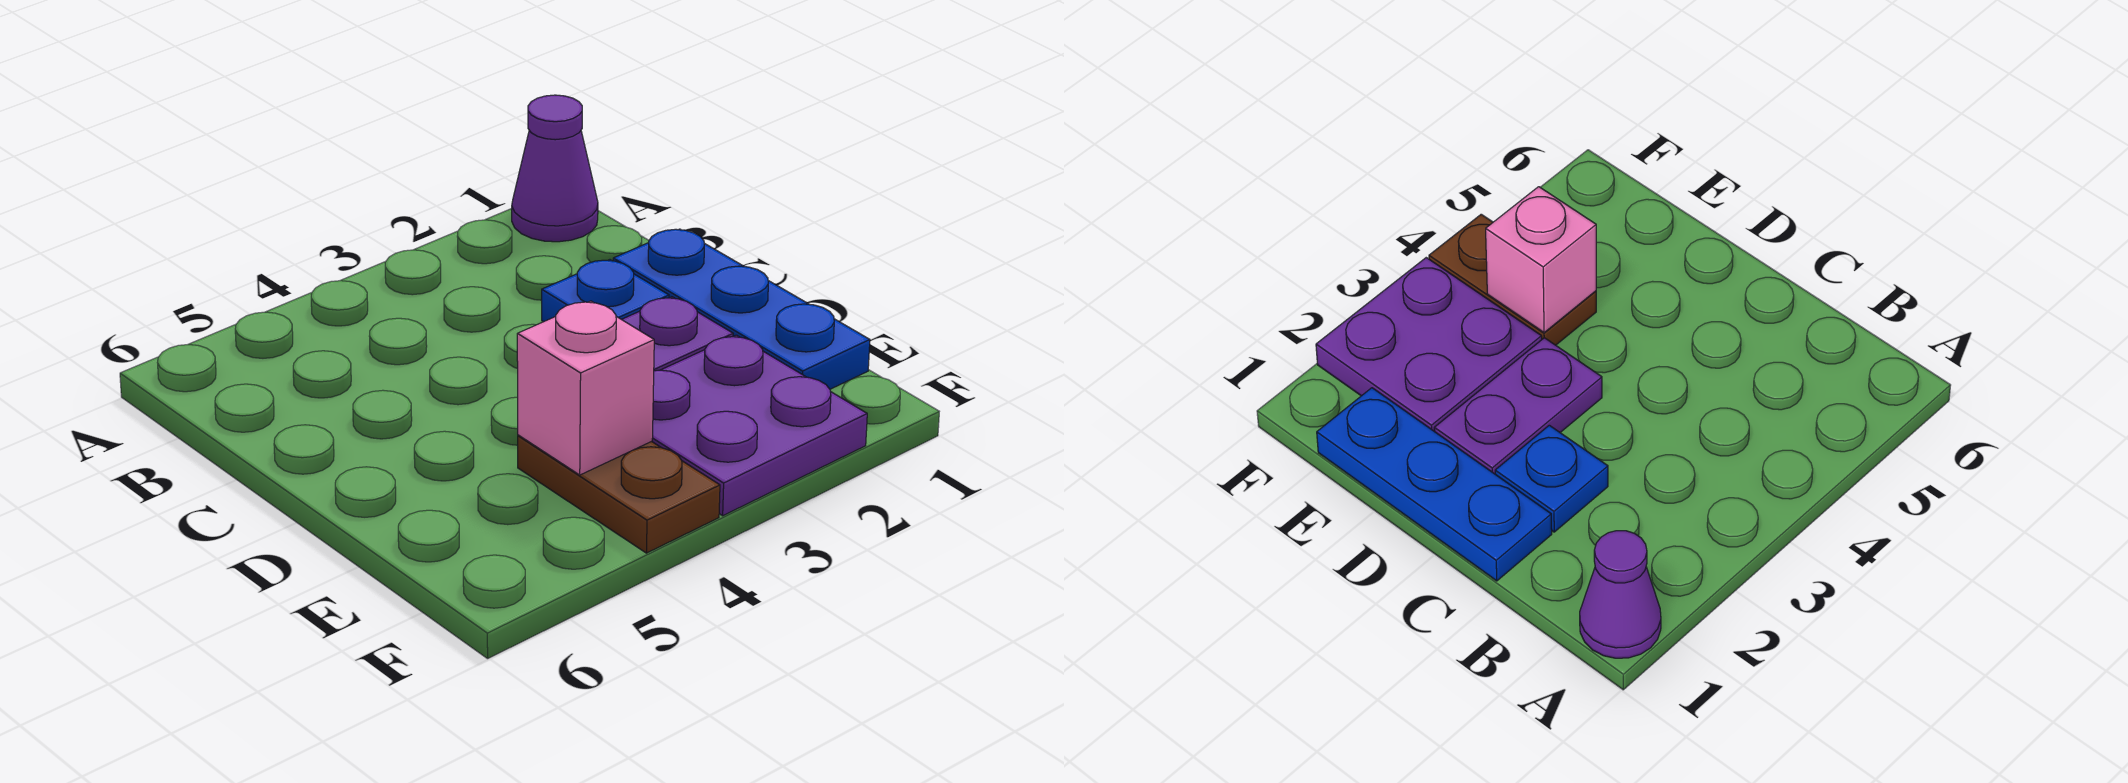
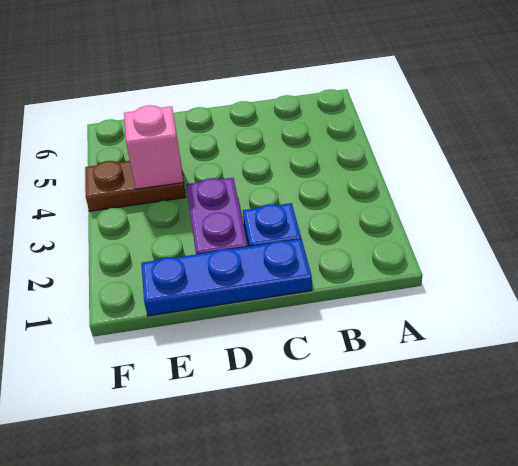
purple cone A1 level 1 -> none
purple plate E2:F3 level 1 -> none

